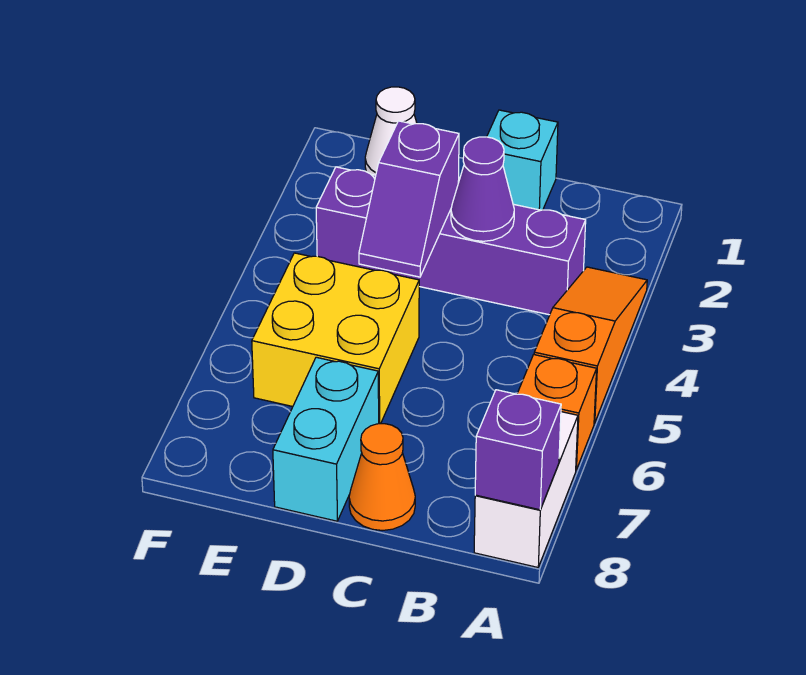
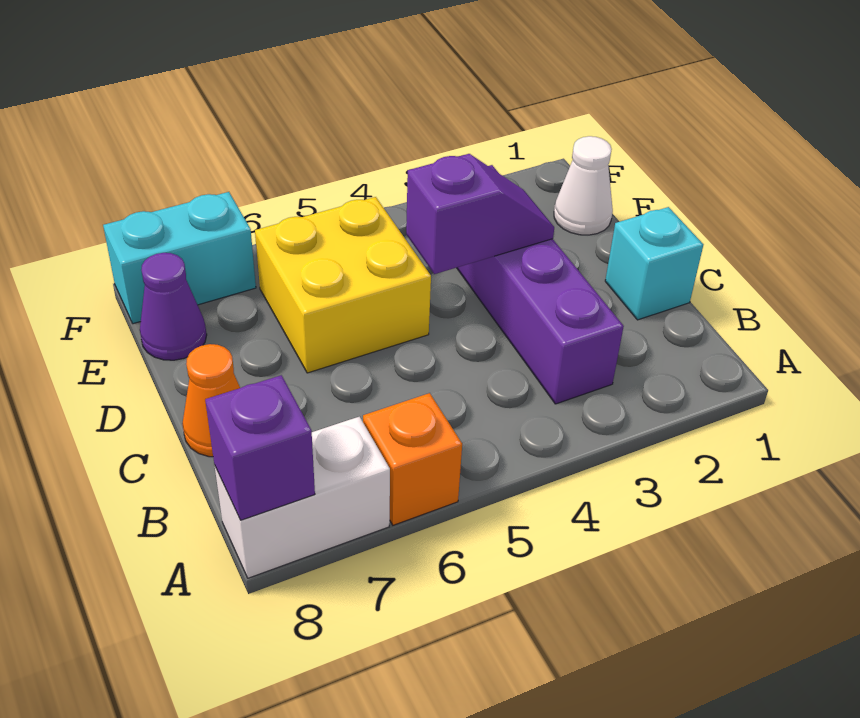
orange slope A3:A5 level 1 top 5 -> none
purple cone C3 level 2 -> purple cone E8 level 1
purple slope D3:D4 level 2 top 3 -> purple slope D3:D4 level 2 top 4
cyan brick D7:D8 level 1 -> cyan brick F7:F8 level 1

